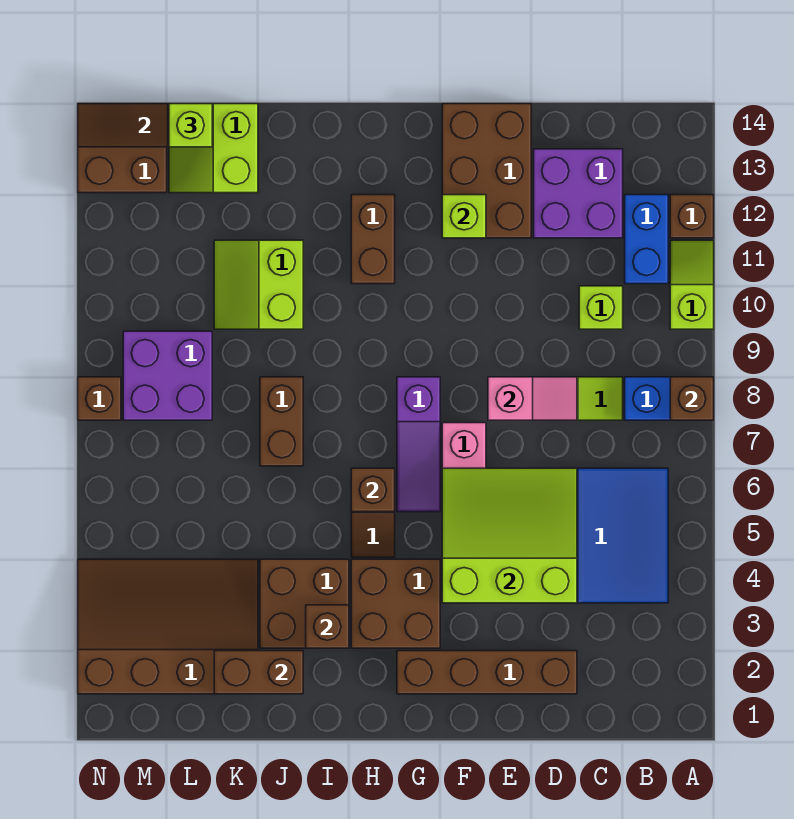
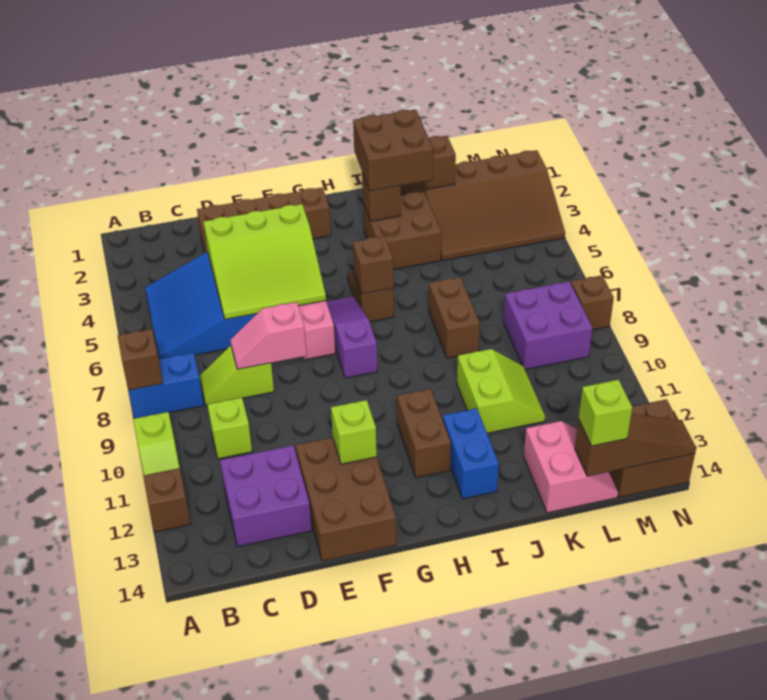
blue brick B11:B12 level 1 -> blue brick I12:I13 level 1
brown brick G3:H4 level 1 -> brown brick I2:J3 level 3
lime slope K13:L14 level 1 top K -> pink slope K13:L14 level 1 top K

